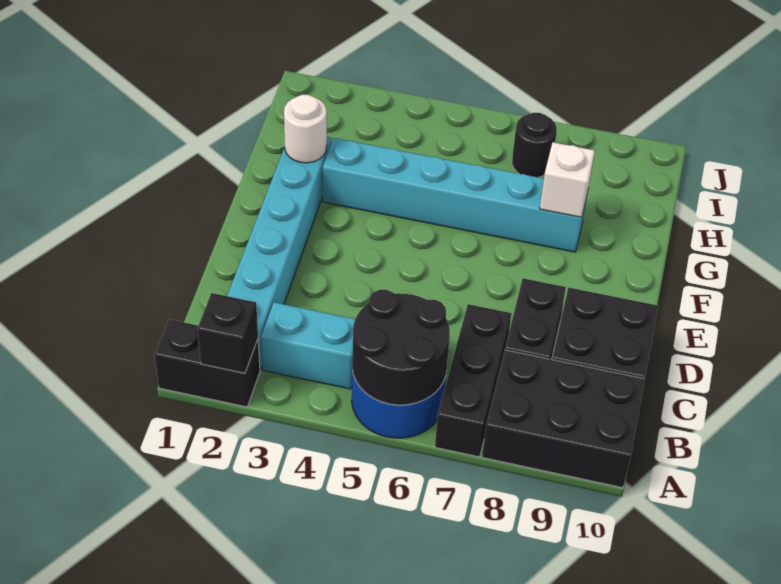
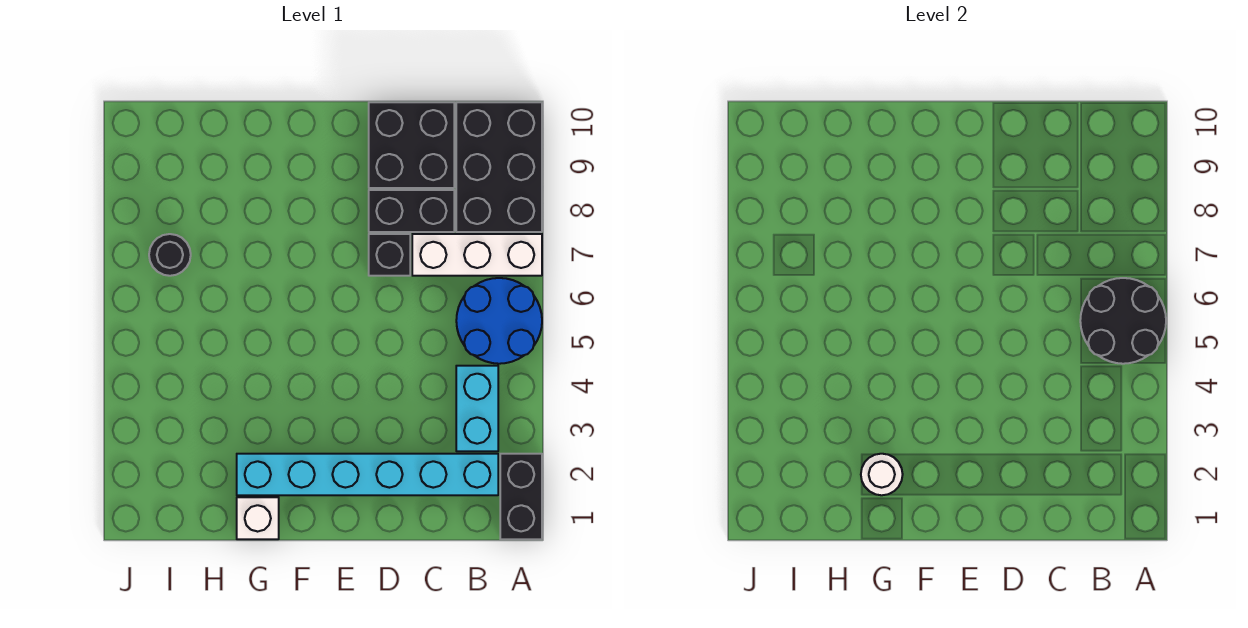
black brick A2 level 2 -> black brick D7 level 1
black brick A7:C7 level 1 -> white brick A7:C7 level 1
cyan brick G3:G8 level 1 -> none
white brick G8 level 2 -> white brick G1 level 1

